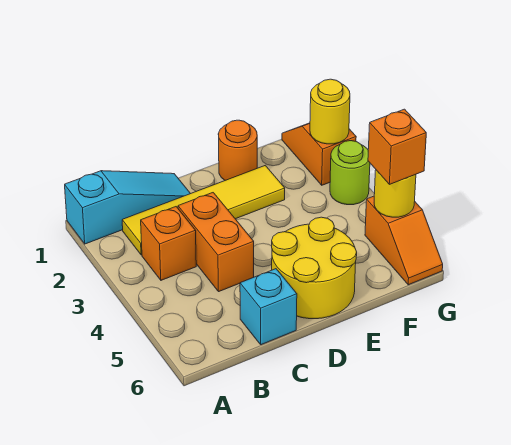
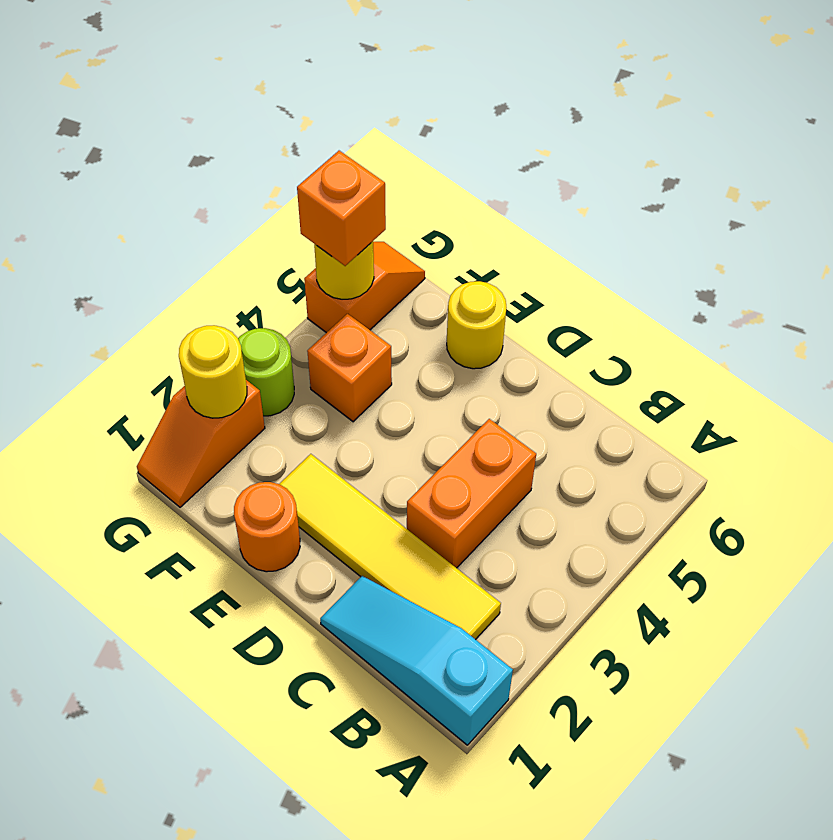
orange brick B3 level 1 -> orange brick F4 level 1
cyan brick C6 level 1 -> none
yellow round brick D5:E6 level 1 -> yellow round brick E6 level 1

